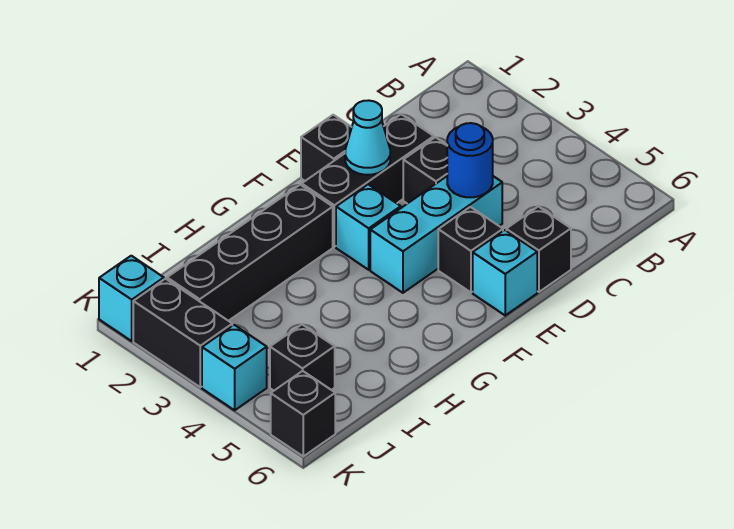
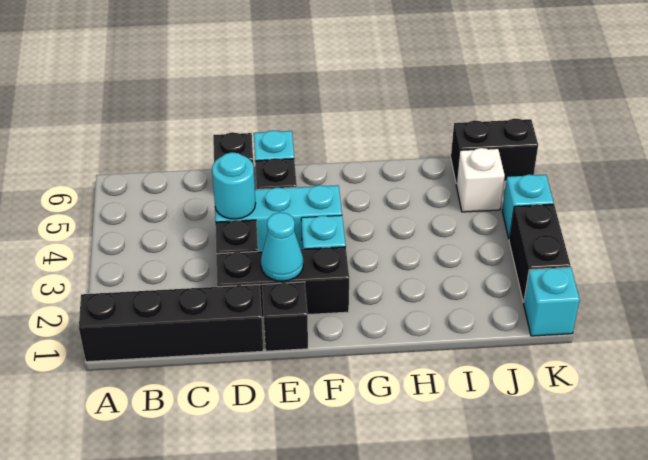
blue round brick D4 level 2 -> cyan round brick D4 level 2
black brick G2:J2 level 1 -> black brick A1:D1 level 1
black brick J5 level 1 -> white brick J5 level 1
black brick K6 level 1 -> black brick J6:K6 level 1

